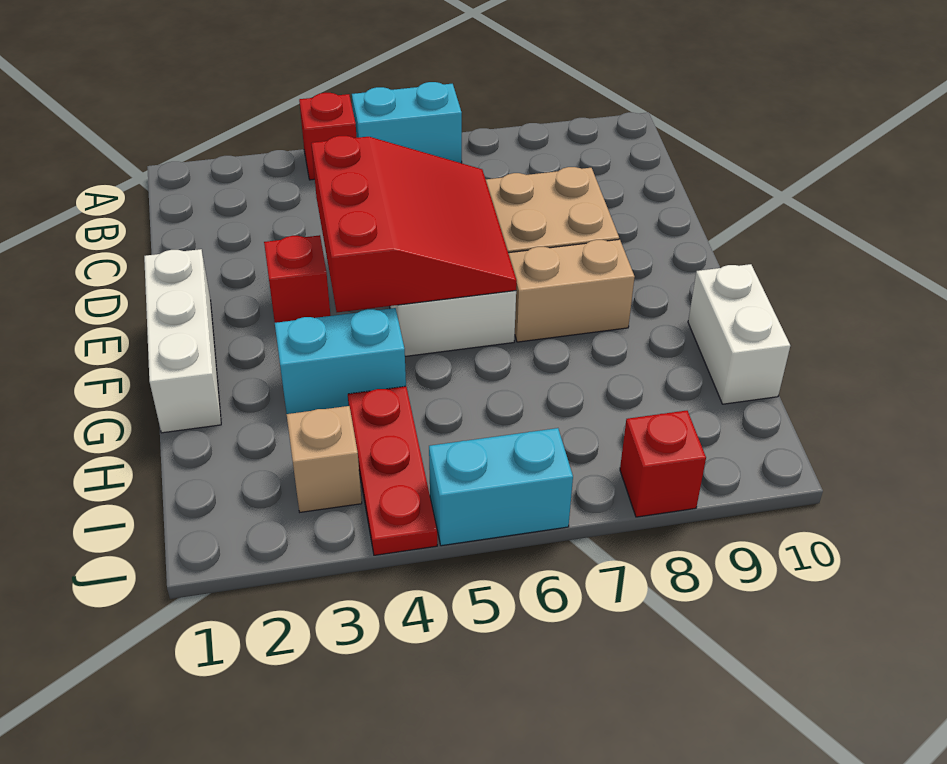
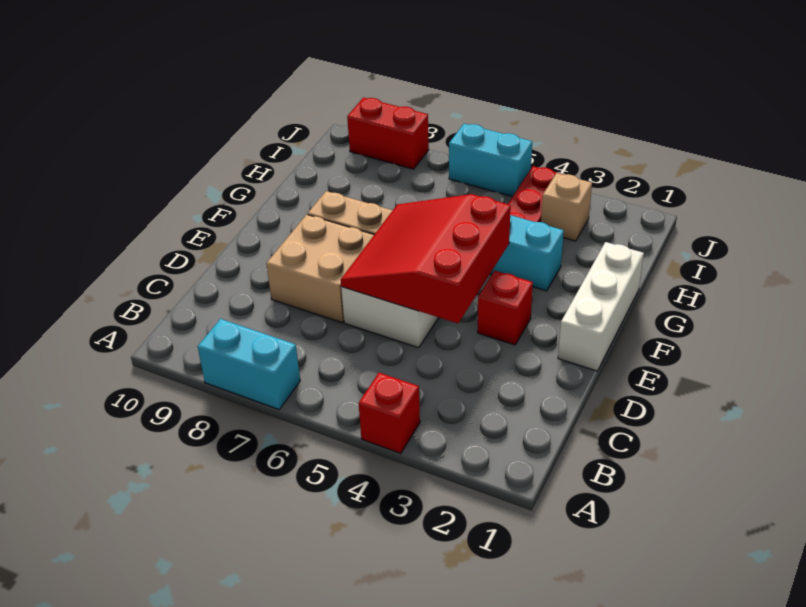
cyan brick A5:A6 level 1 -> cyan brick A7:A8 level 1
white brick G10:H10 level 1 -> none
red brick J8 level 1 -> red brick J8:J9 level 1

